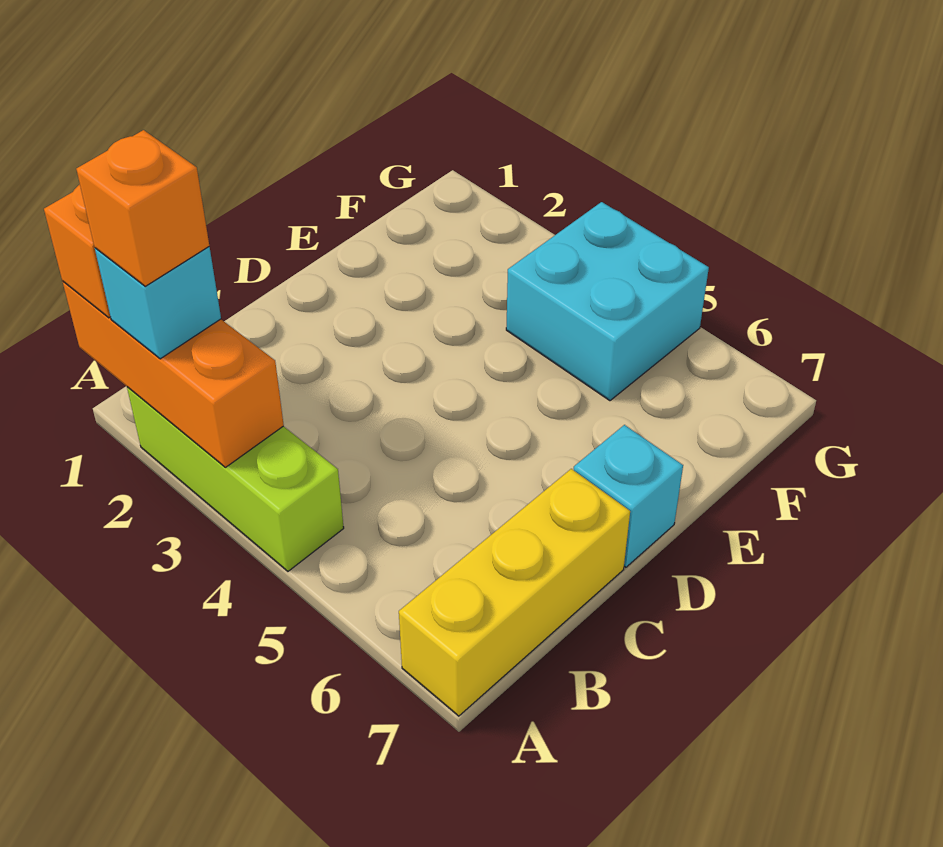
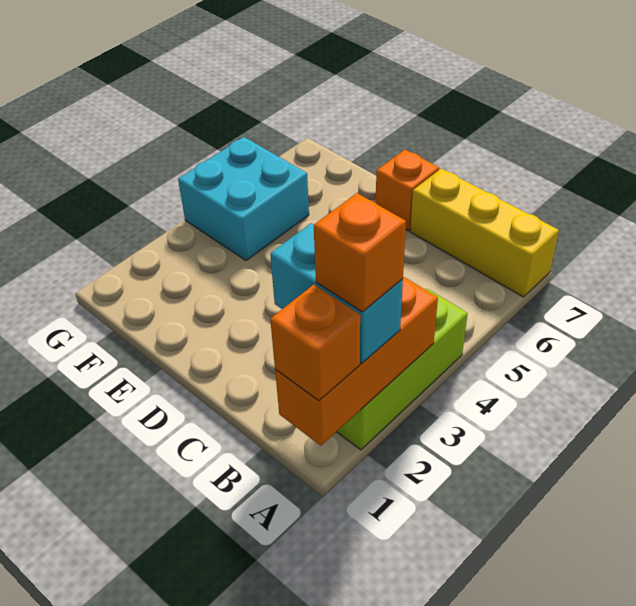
cyan brick A2 level 3 -> cyan brick A2:B2 level 3
cyan brick D7 level 1 -> orange brick D7 level 1

